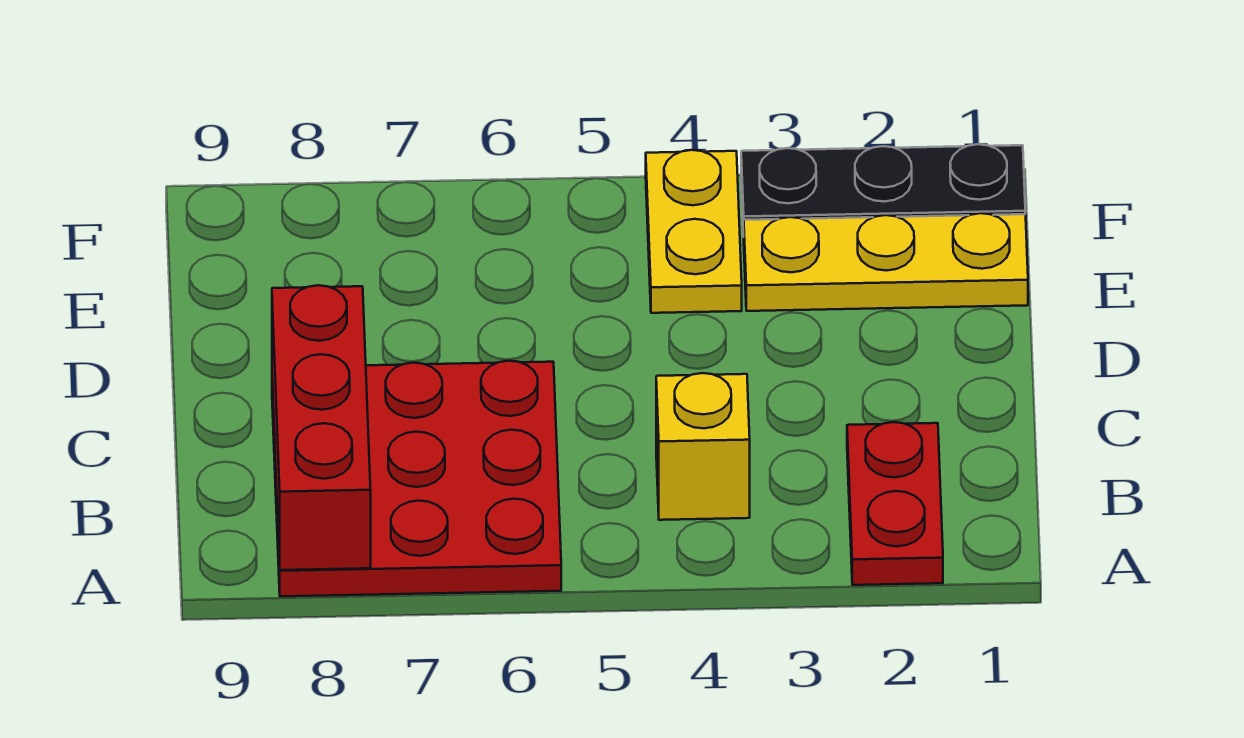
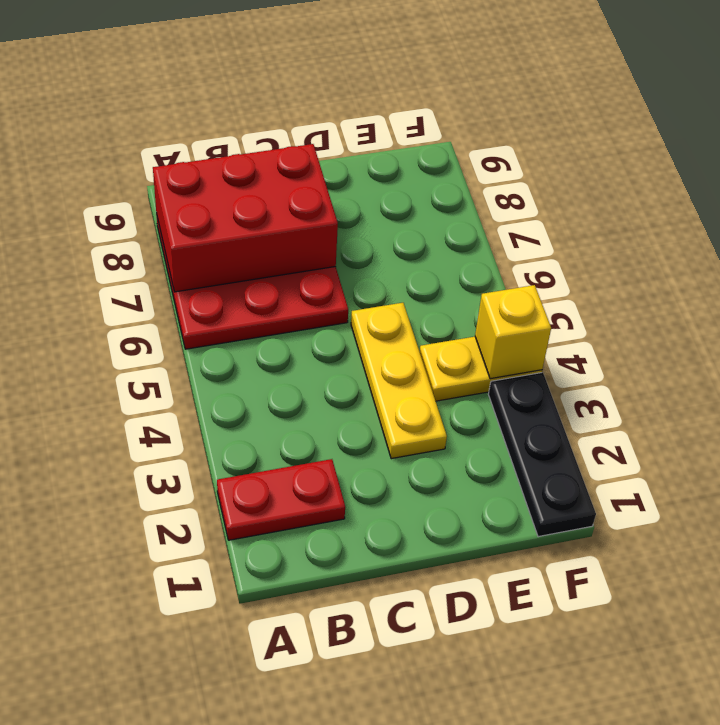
red brick A8:C8 level 2 -> red brick A7:C8 level 2
yellow brick B4 level 1 -> yellow brick F4 level 2
yellow plate E1:E3 level 1 -> yellow plate D3:D5 level 1

